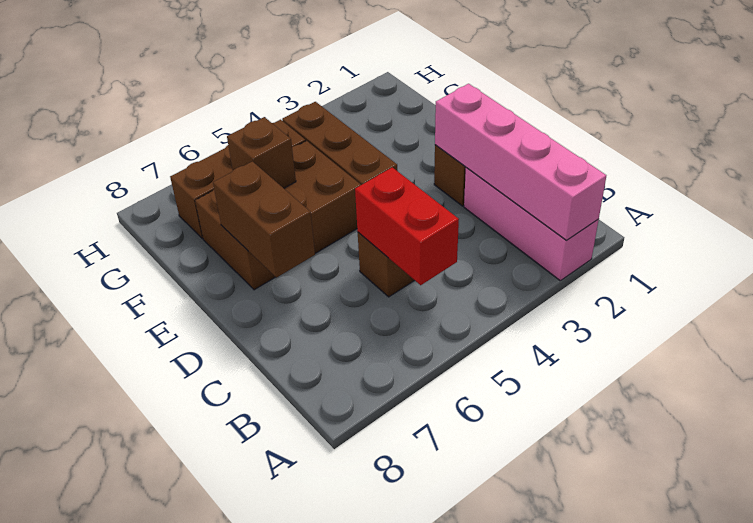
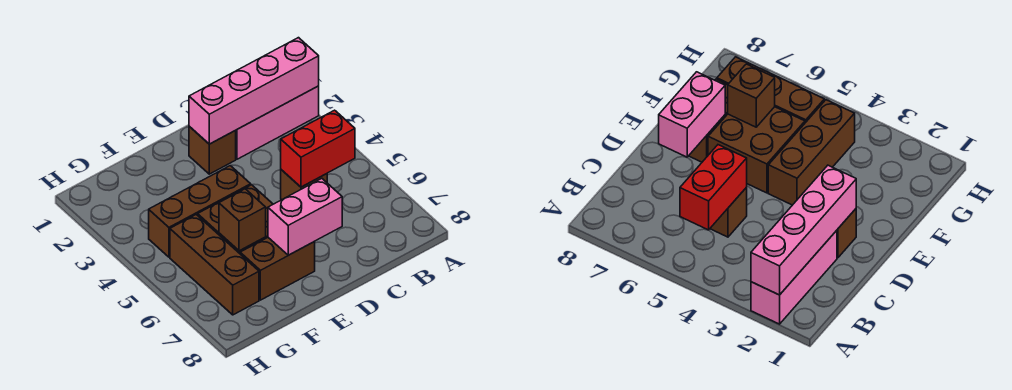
brown brick D7:E7 level 2 -> pink brick D7:E7 level 2

